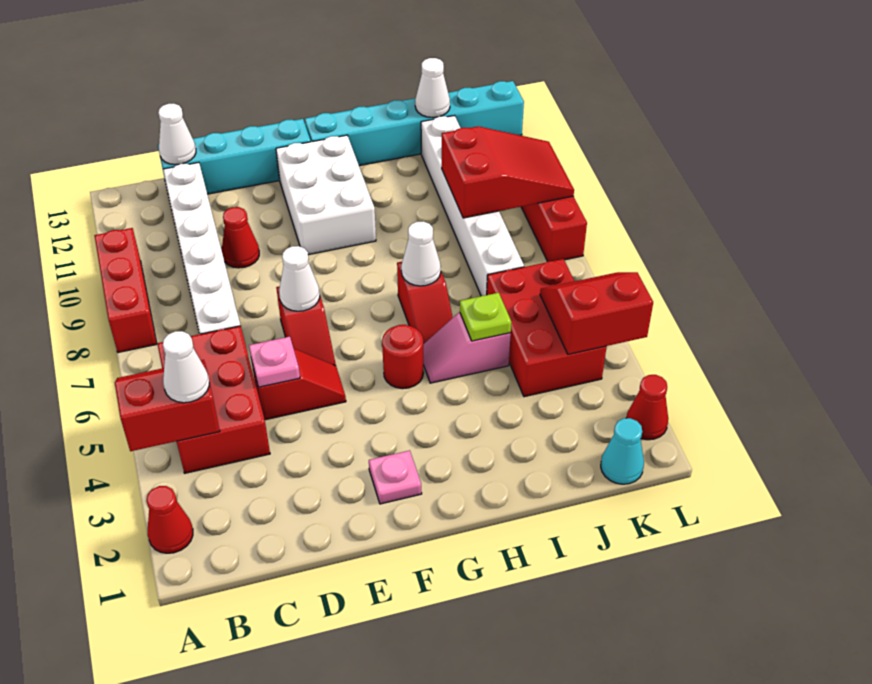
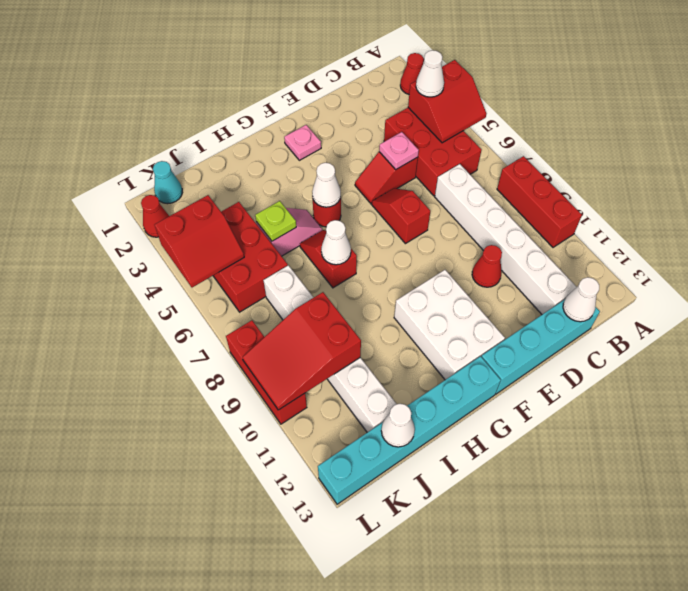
white cone E7 level 2 -> white cone G5 level 2

